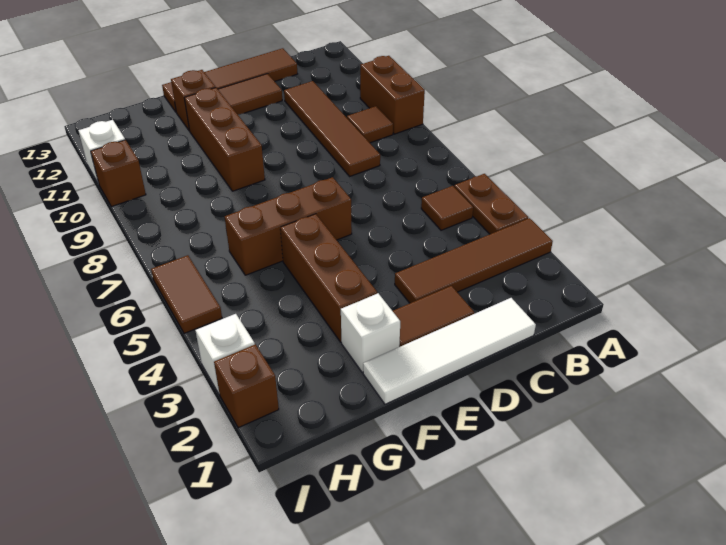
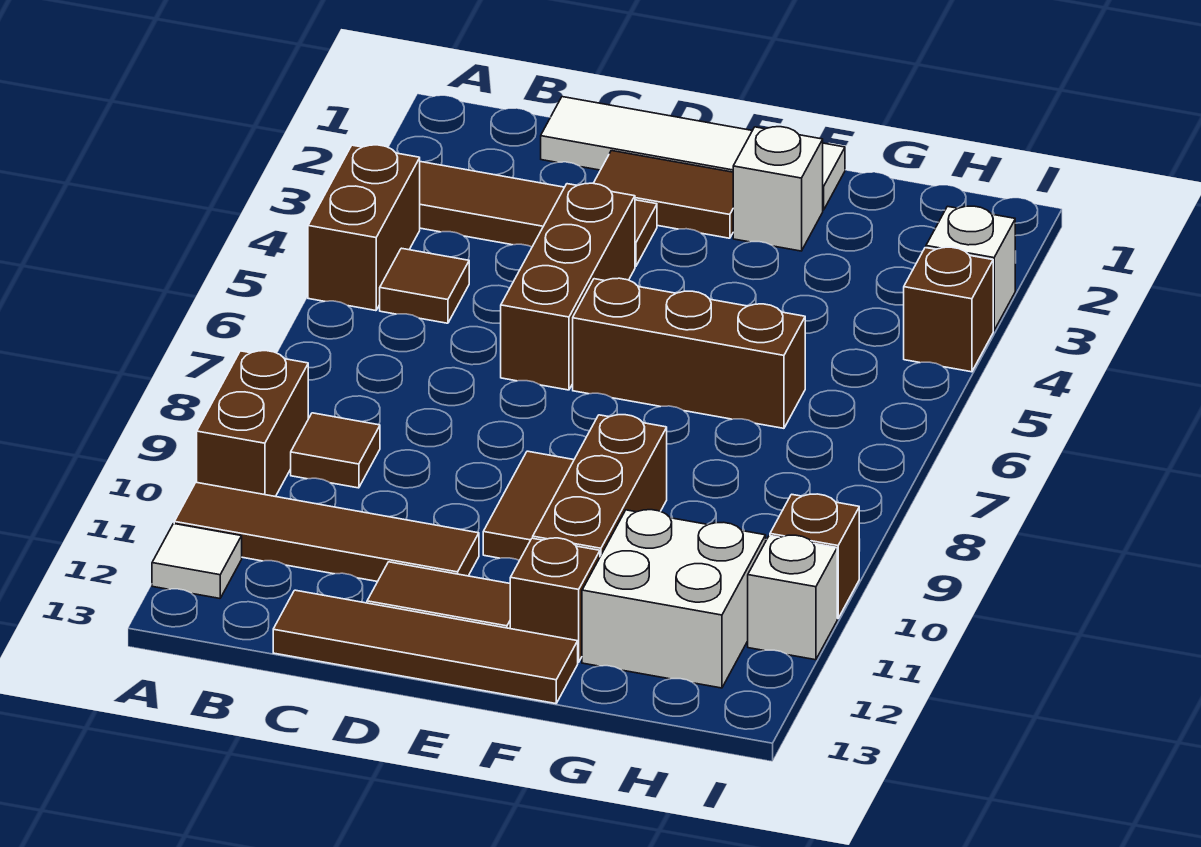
brown plate A4:A5 level 1 -> brown brick A4:A5 level 1
none -> white tile A12 level 1
brown tile C8:C11 level 1 -> brown tile A11:D11 level 1
brown brick F3:F5 level 1 -> brown brick D4:D6 level 1
none -> white brick G11:H12 level 1
brown brick I2 level 1 -> brown brick I4 level 1
brown tile I5:I6 level 1 -> brown tile E9:E10 level 1

